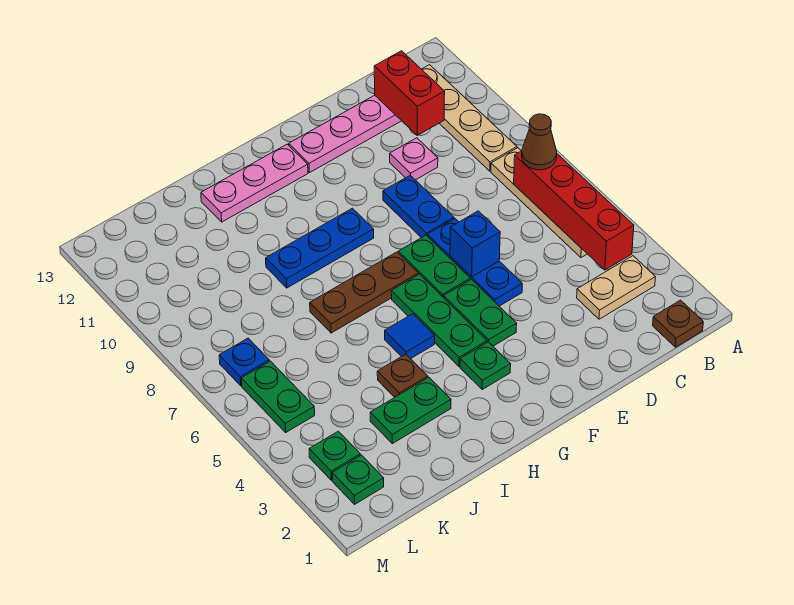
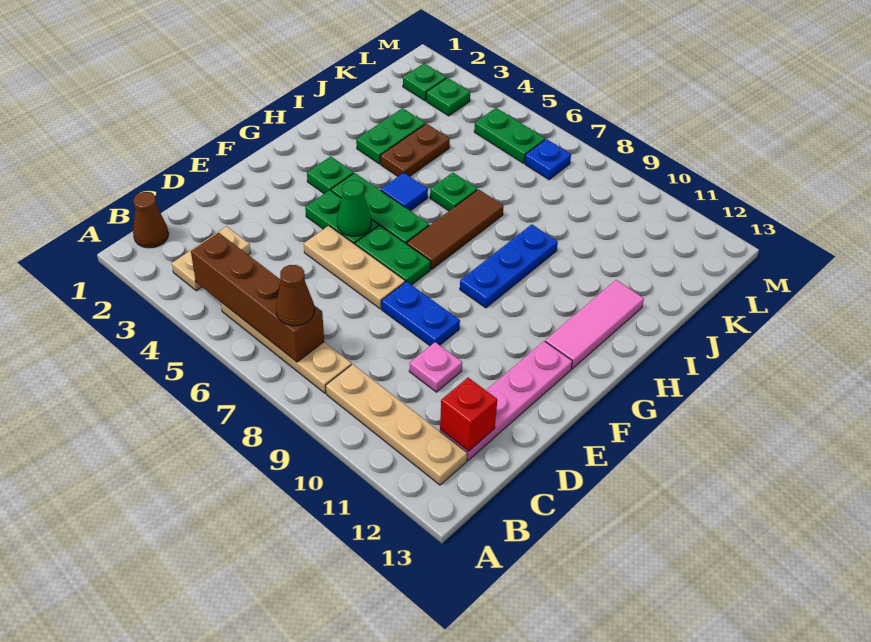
brown plate B1 level 1 -> brown cone B1 level 1
red brick B4:B7 level 2 -> brown brick B4:B7 level 2
red brick C11:C12 level 2 -> red brick C12 level 2
blue plate E5:E7 level 1 -> tan plate E5:E7 level 1
blue brick E6 level 2 -> none
none -> green cone F5 level 2
brown plate G7:I7 level 1 -> brown tile G7:I7 level 1
pink plate G12:I12 level 1 -> pink tile G12:I12 level 1
brown plate I4 level 1 -> brown plate I4:J4 level 1
none -> green plate I6 level 1

